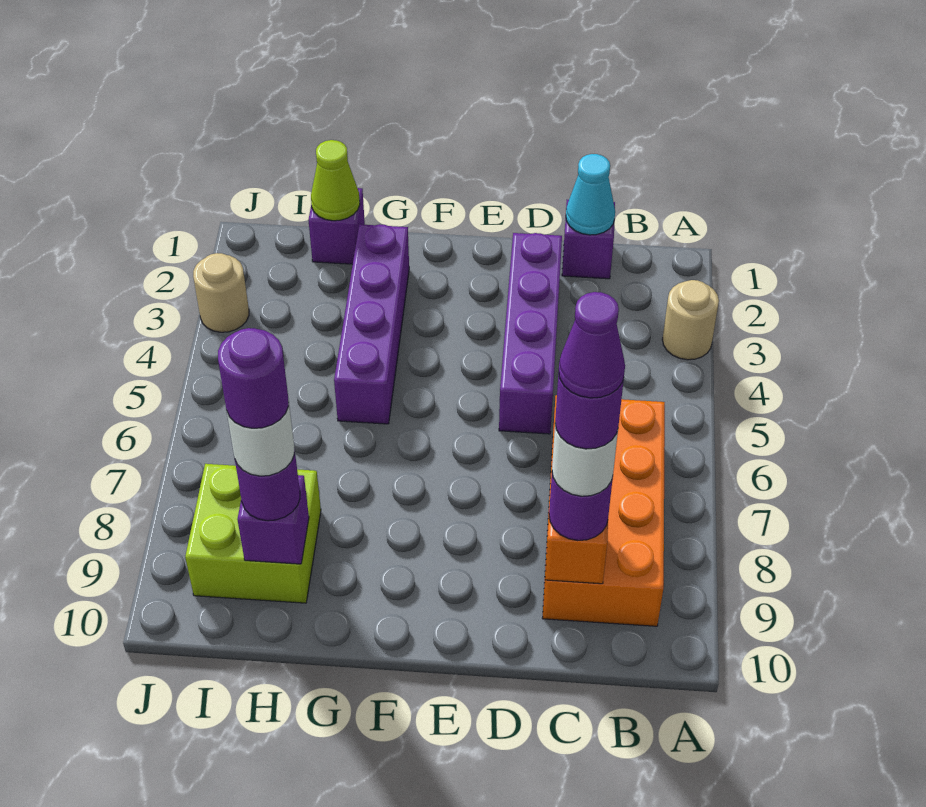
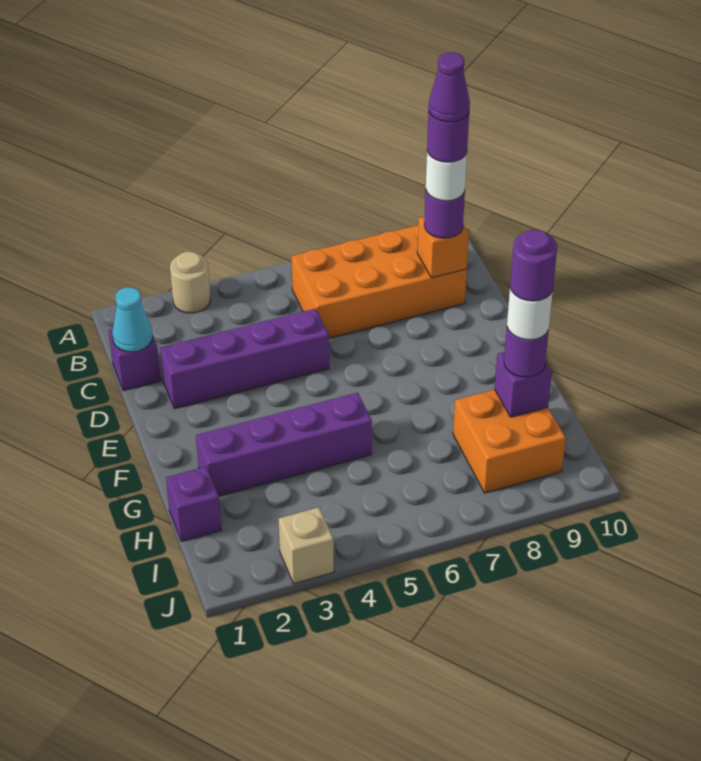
lime cone H1 level 2 -> none
lime brick H8:I9 level 1 -> orange brick H8:I9 level 1
tan round brick J3 level 1 -> tan brick J3 level 1

